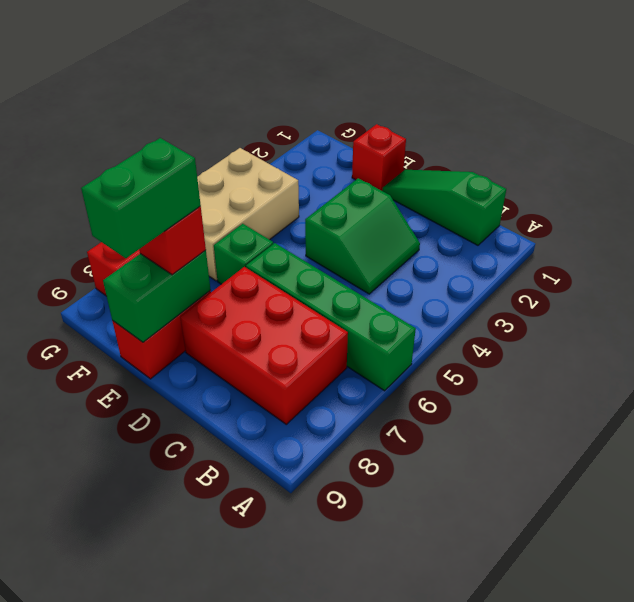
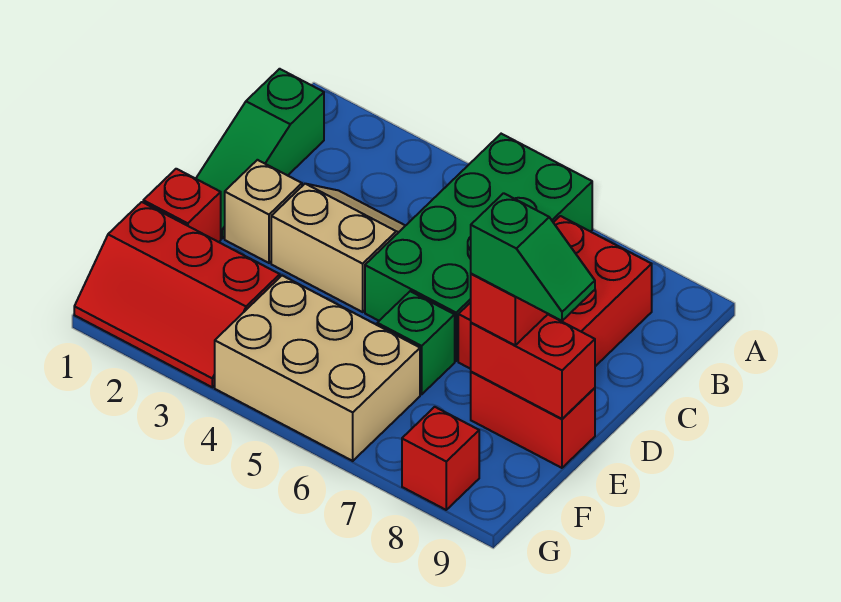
green brick A6:D6 level 1 -> green brick A5:D6 level 1
green slope C3:D4 level 1 top D -> tan slope C3:D4 level 1 top D
none -> tan brick D2 level 1
green brick E8:E9 level 2 -> red brick E8:E9 level 2
green brick E8:E9 level 4 -> green slope E8:E9 level 4 top 8
none -> red slope F1:G3 level 1 top F

